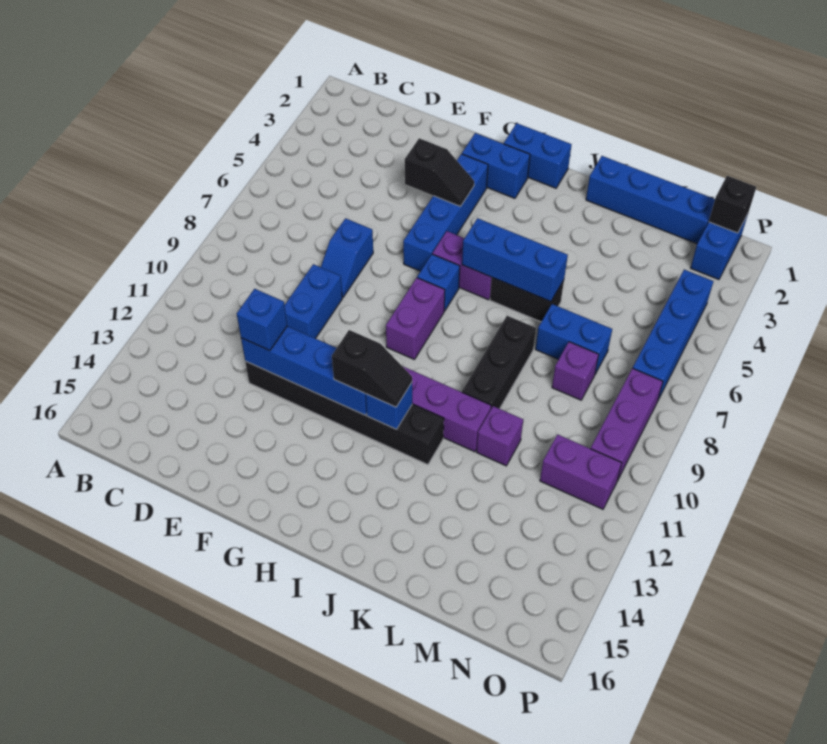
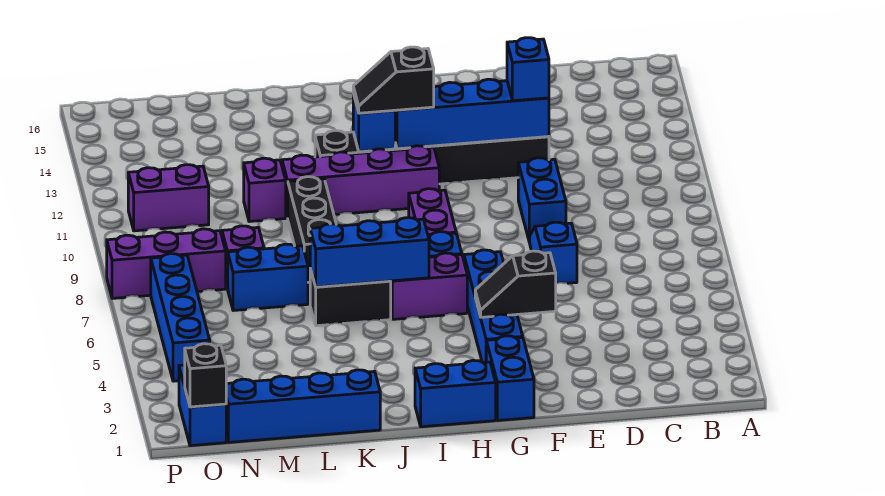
blue brick G2:H2 level 1 -> blue brick G1:G2 level 1
purple brick O8:O10 level 1 -> purple brick N8:P8 level 1

